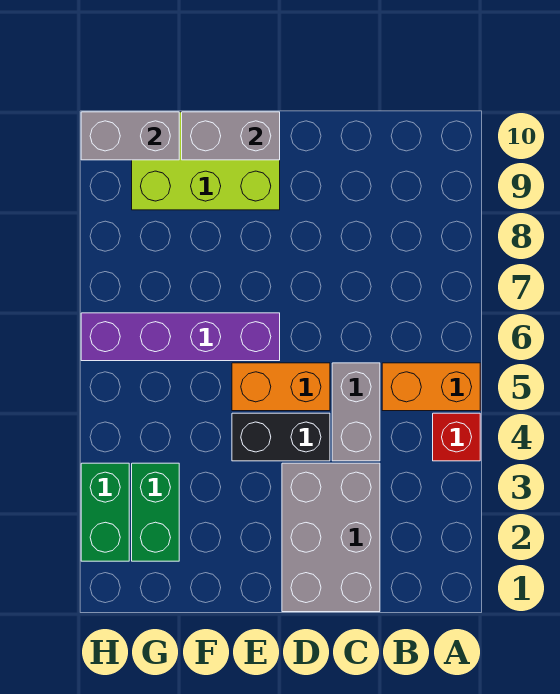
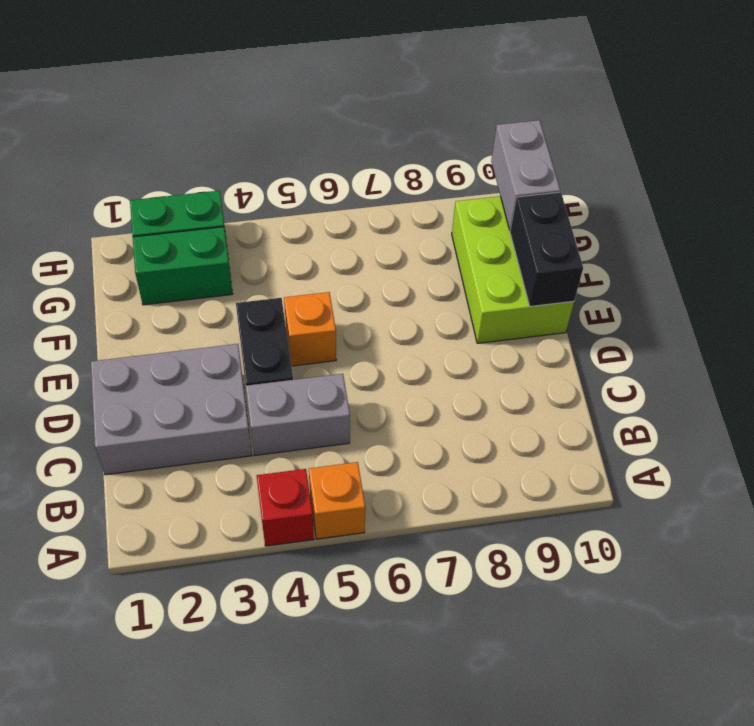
orange brick A5:B5 level 1 -> orange brick A5 level 1
orange brick D5:E5 level 1 -> orange brick E5 level 1
purple brick E6:H6 level 1 -> none
grey brick E10:F10 level 2 -> black brick E10:F10 level 2

